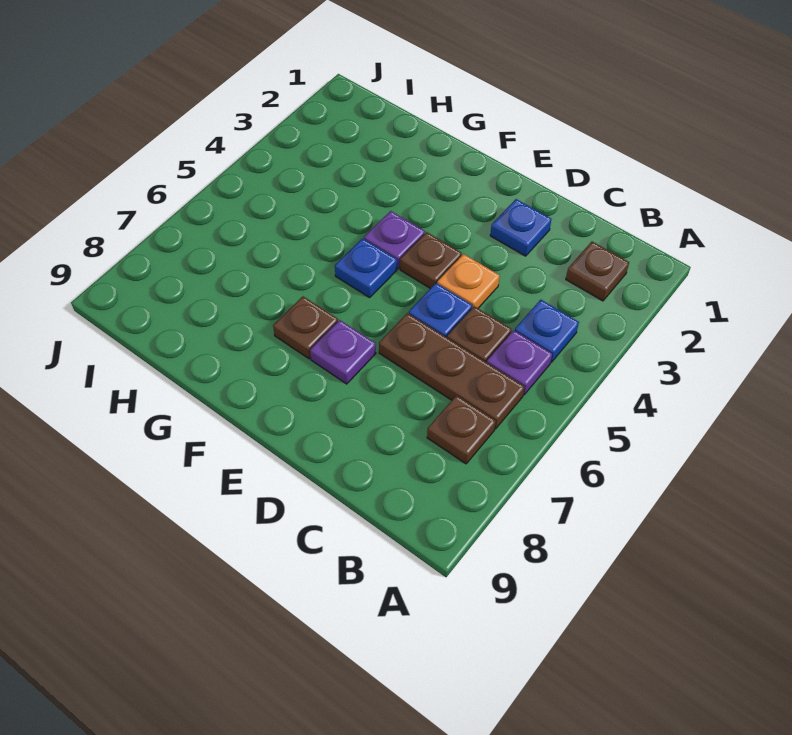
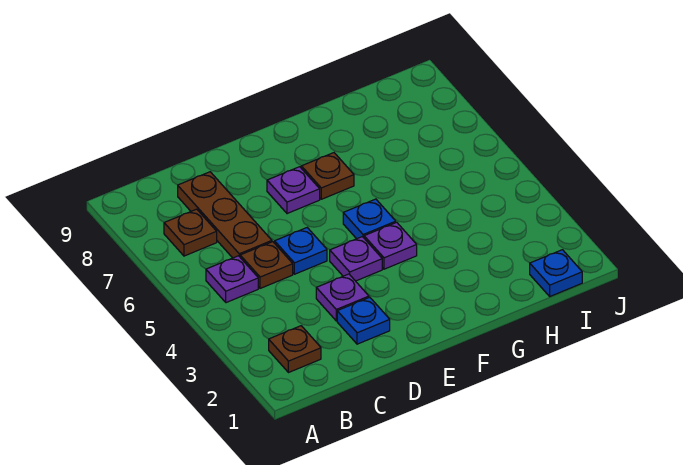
blue plate B4 level 1 -> blue plate I1 level 1
brown plate B6:D6 level 1 -> brown plate C6:C8 level 1
none -> purple plate D3 level 1
orange plate D4 level 1 -> none
brown plate E4 level 1 -> purple plate E4 level 1

